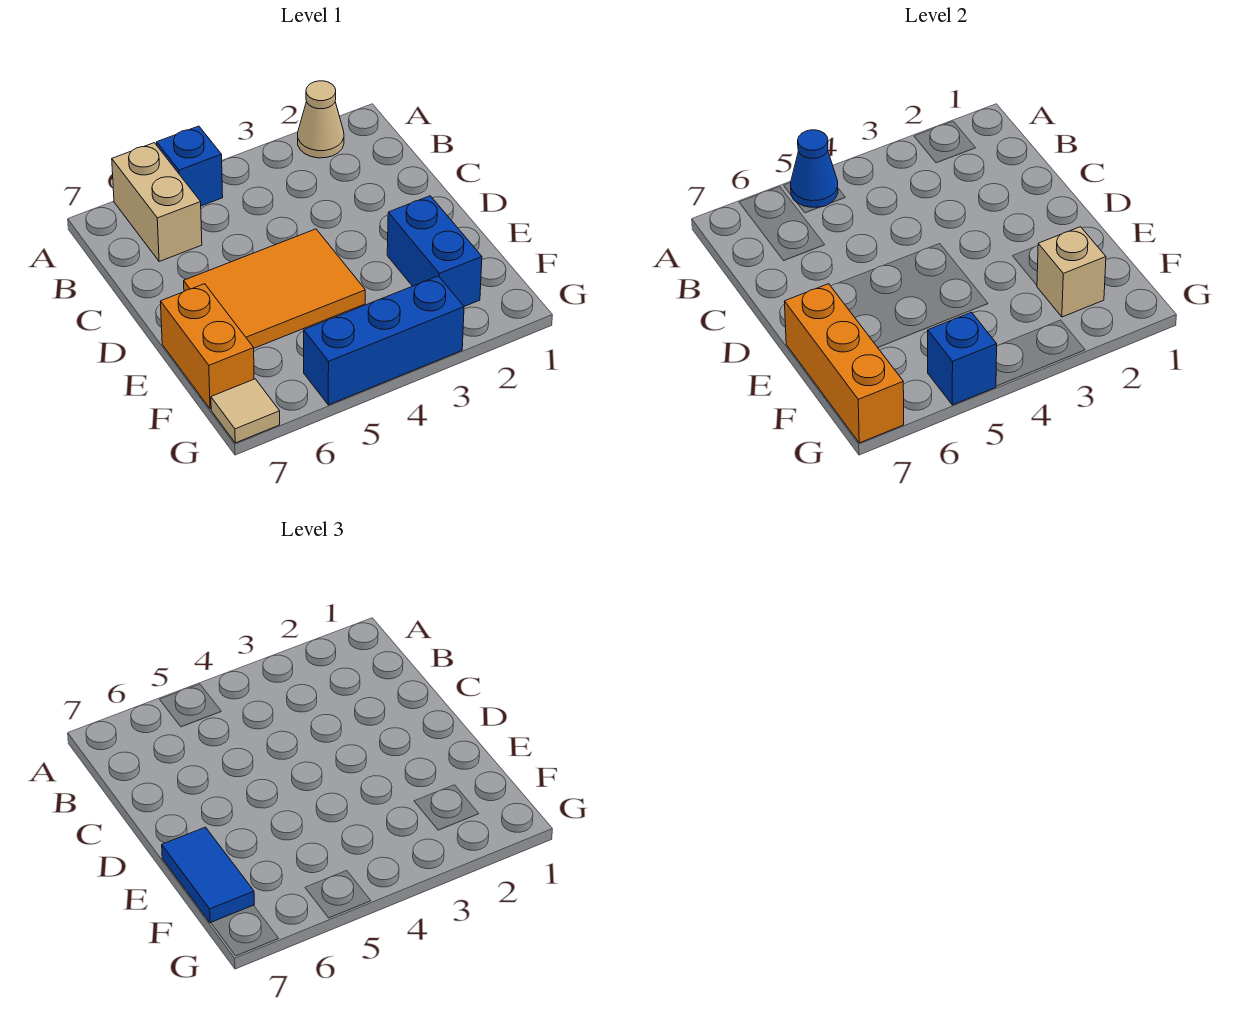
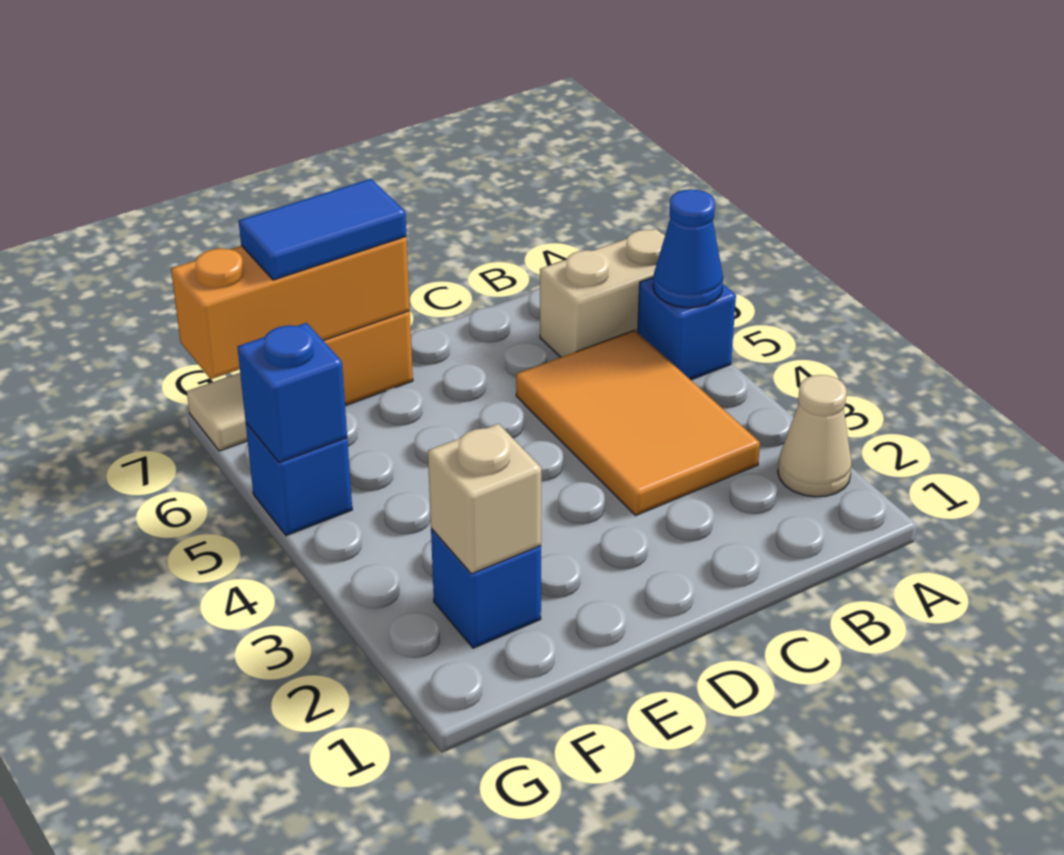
orange tile D4:E6 level 1 -> orange tile B3:C5 level 1
blue brick E2:F2 level 1 -> blue brick F2 level 1
blue brick G3:G5 level 1 -> blue brick G5 level 1

